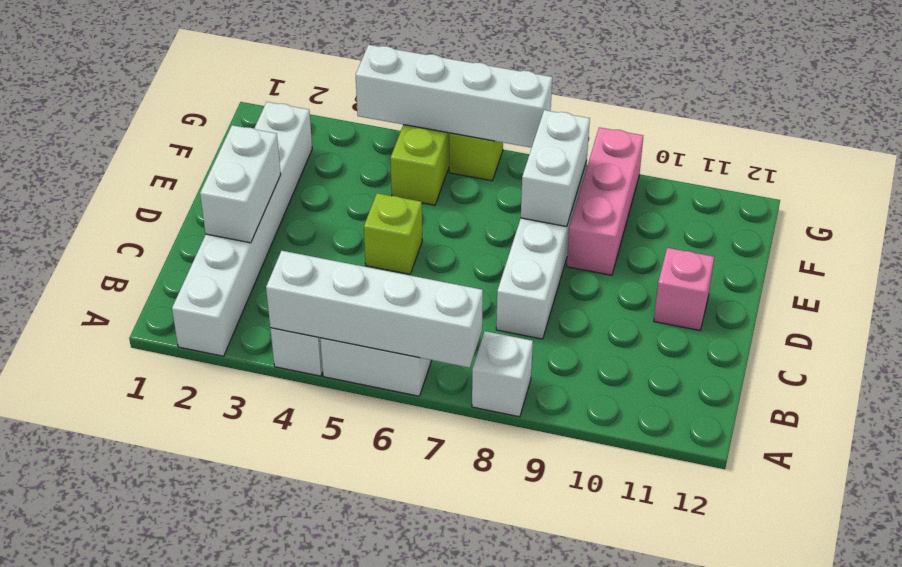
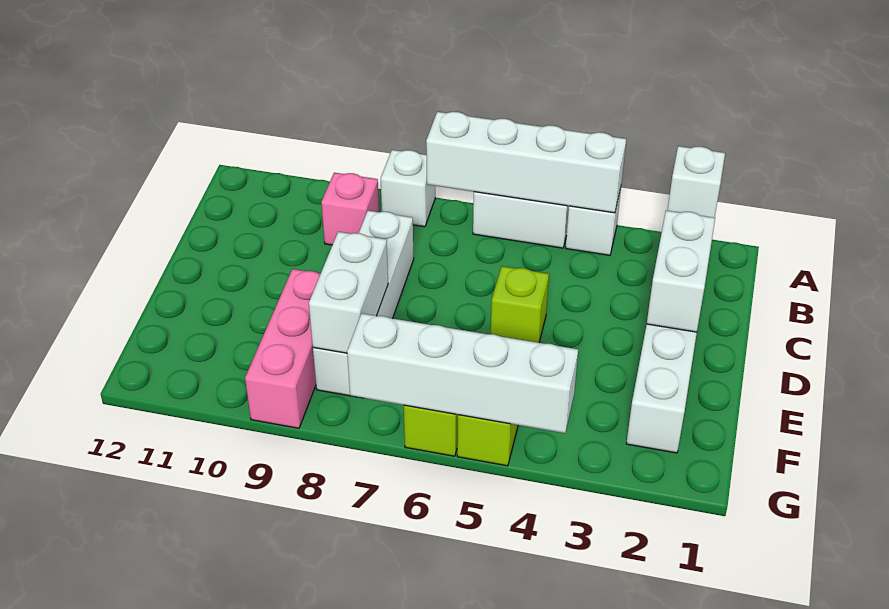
none -> white brick A2 level 2
pink brick D11 level 1 -> pink brick B9 level 1

